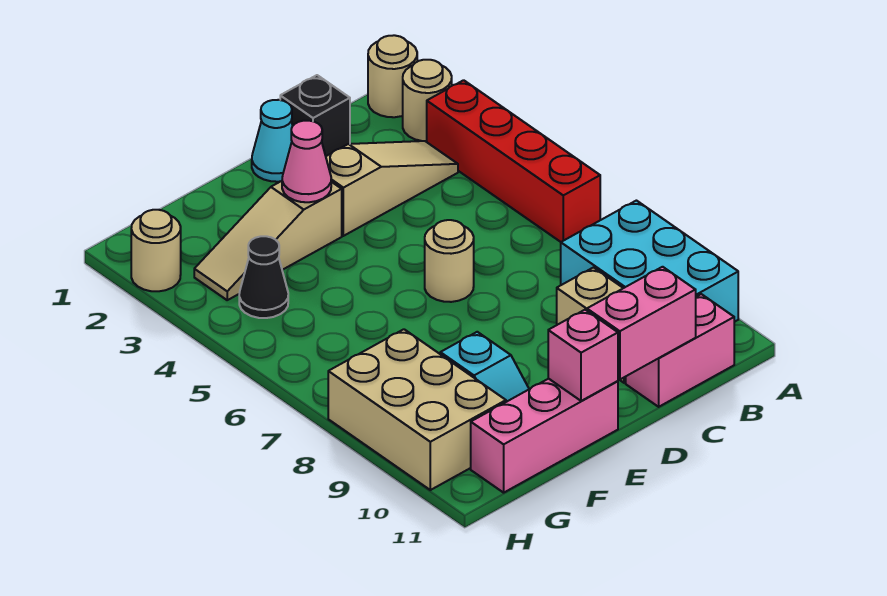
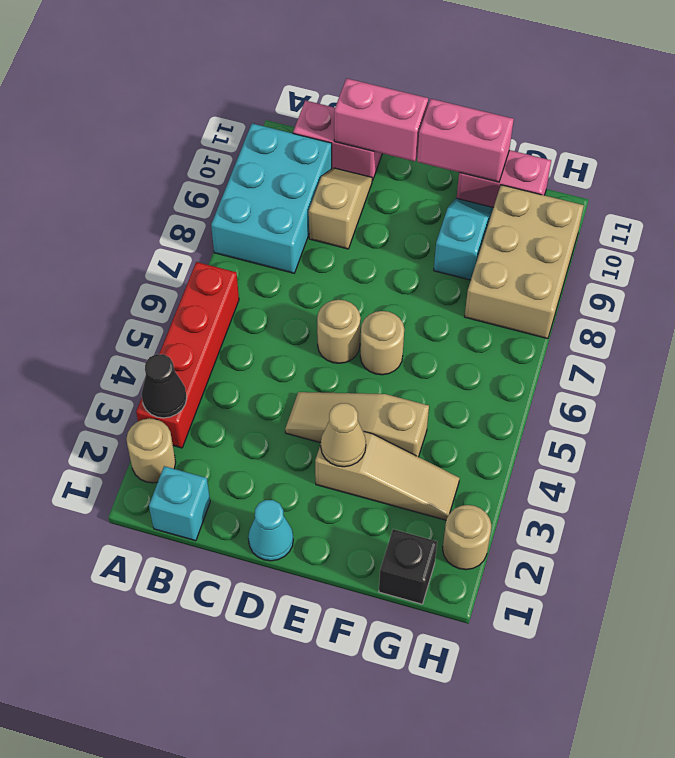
tan round brick A1 level 1 -> tan round brick E6 level 1
none -> cyan brick B1 level 1
tan slope B3:D3 level 1 top D -> tan slope D4:F4 level 1 top F
black brick C1 level 1 -> black brick G1 level 1
pink cone E3 level 2 -> tan cone E3 level 2
pink brick E11:G11 level 1 -> pink brick F11:G11 level 1
pink brick E11 level 2 -> pink brick E11:F11 level 2
black cone G4 level 1 -> black cone A3 level 2

